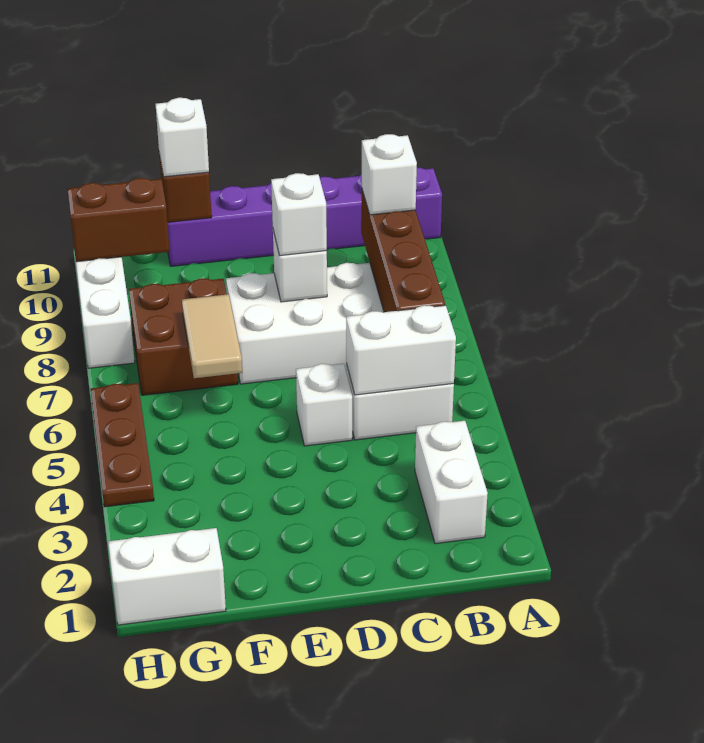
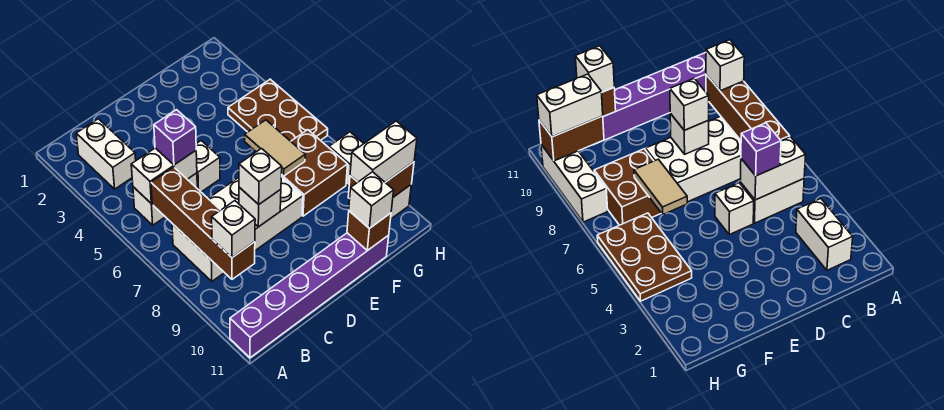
none -> purple brick C5 level 3
white brick G1:H1 level 1 -> white brick G10:H10 level 3
brown plate H4:H6 level 1 -> brown plate G4:H6 level 1

